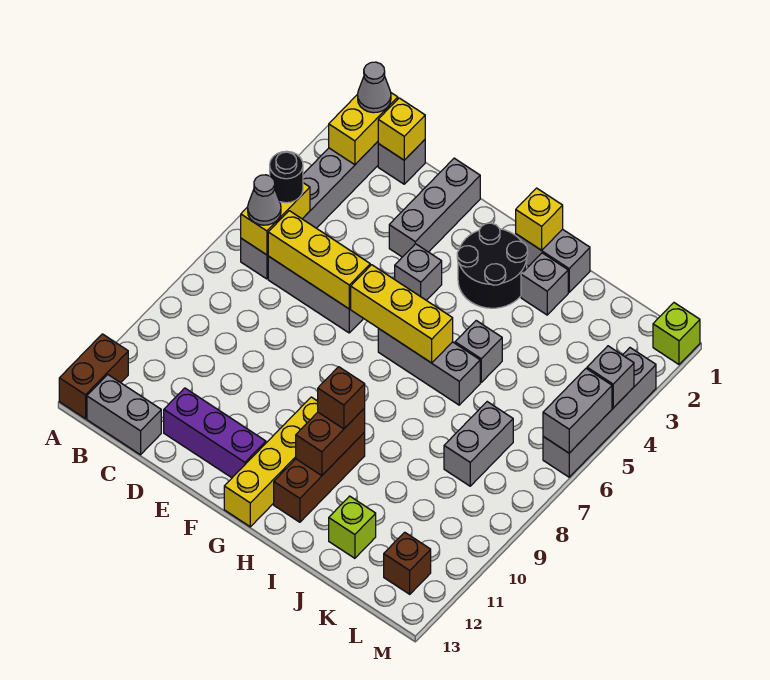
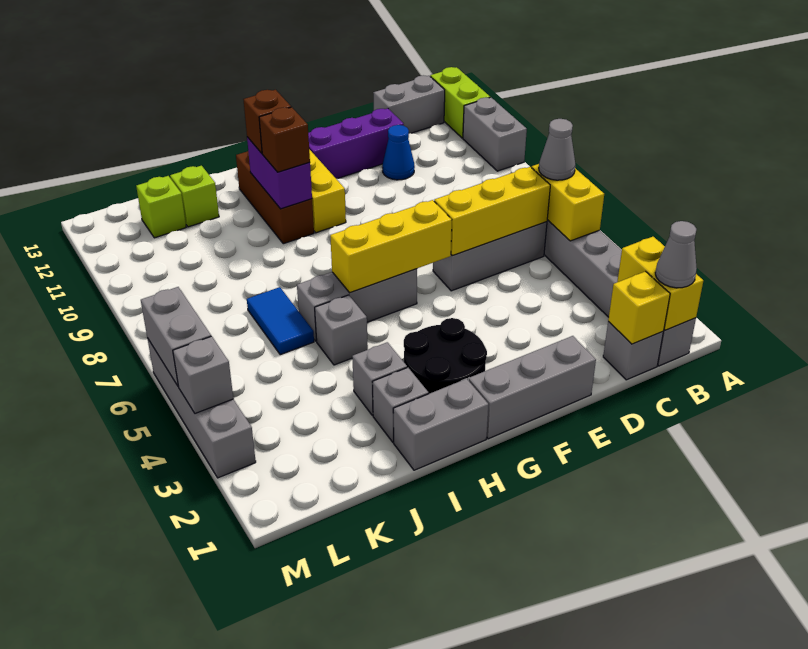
brown brick A12:A13 level 1 -> lime brick A12:A13 level 1
black round brick B5 level 3 -> none
none -> blue cone D11 level 1
grey brick E1:E3 level 1 -> grey brick E1:G1 level 1
grey brick F4 level 1 -> grey brick I3 level 1
yellow brick H1 level 2 -> none
brown brick H10:H11 level 2 -> purple brick H10:H11 level 2
none -> blue tile J6:J7 level 1
grey brick K7:K8 level 1 -> grey brick A10:A11 level 1
brown brick L12 level 1 -> brown brick H11 level 3
lime brick M1 level 1 -> lime brick K12 level 1

